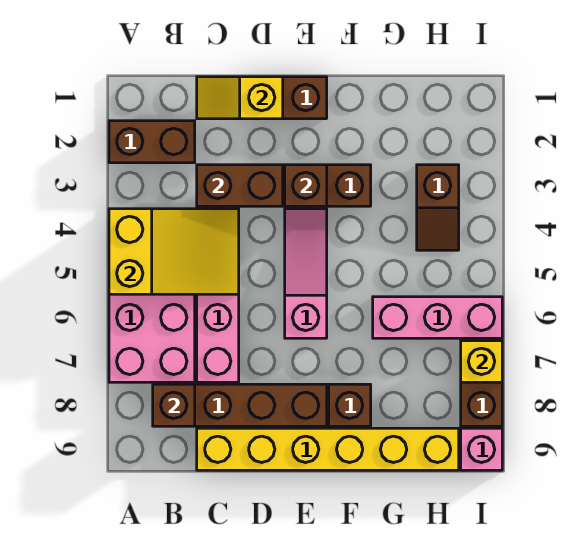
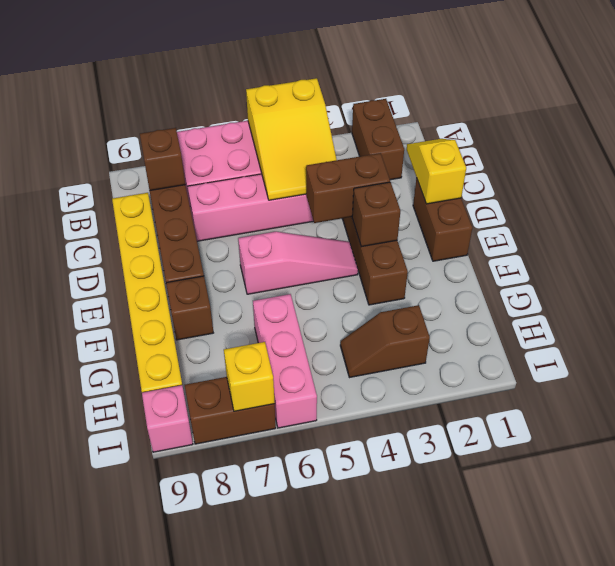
brown brick C3:D3 level 2 -> brown brick D3:D4 level 2

